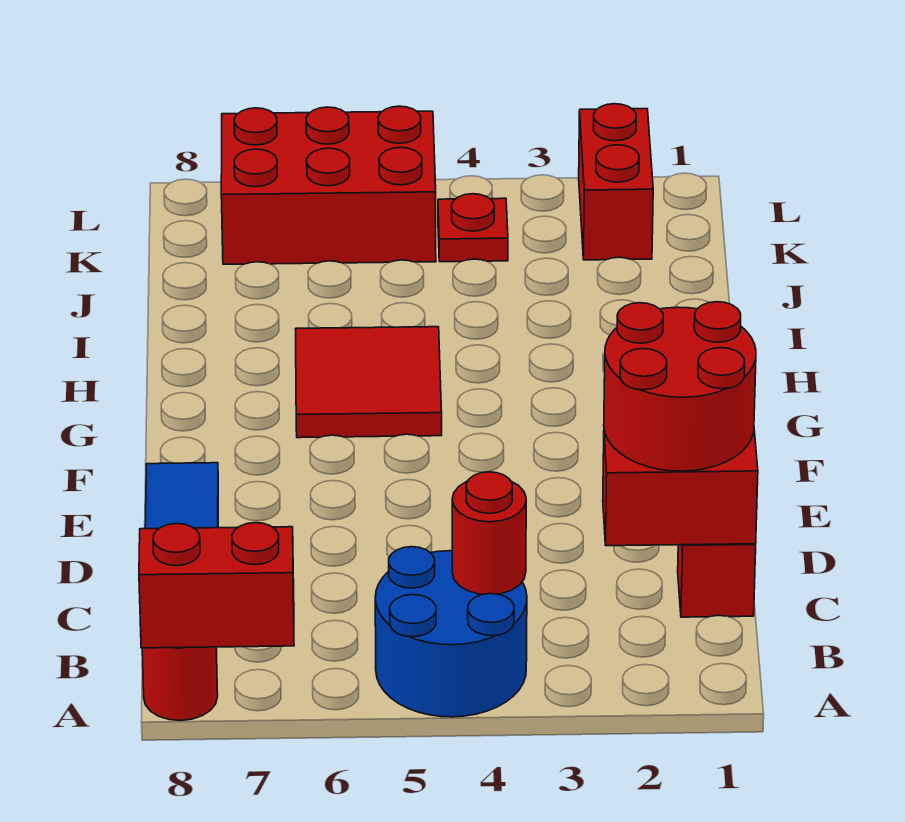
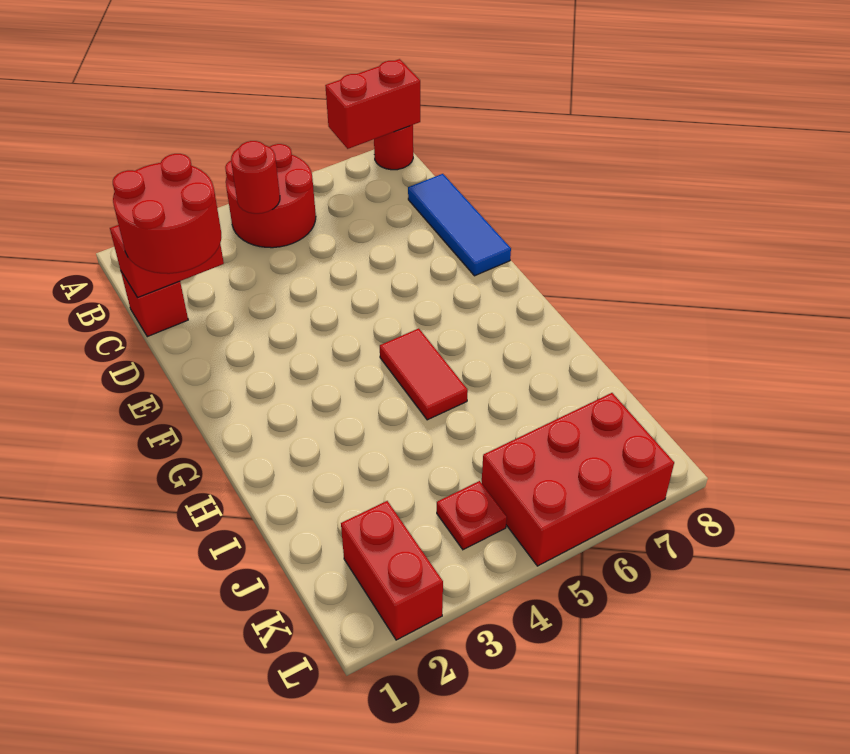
blue round brick A4:B5 level 1 -> red round brick A4:B5 level 1
red tile G5:H6 level 1 -> red tile G5:H5 level 1

